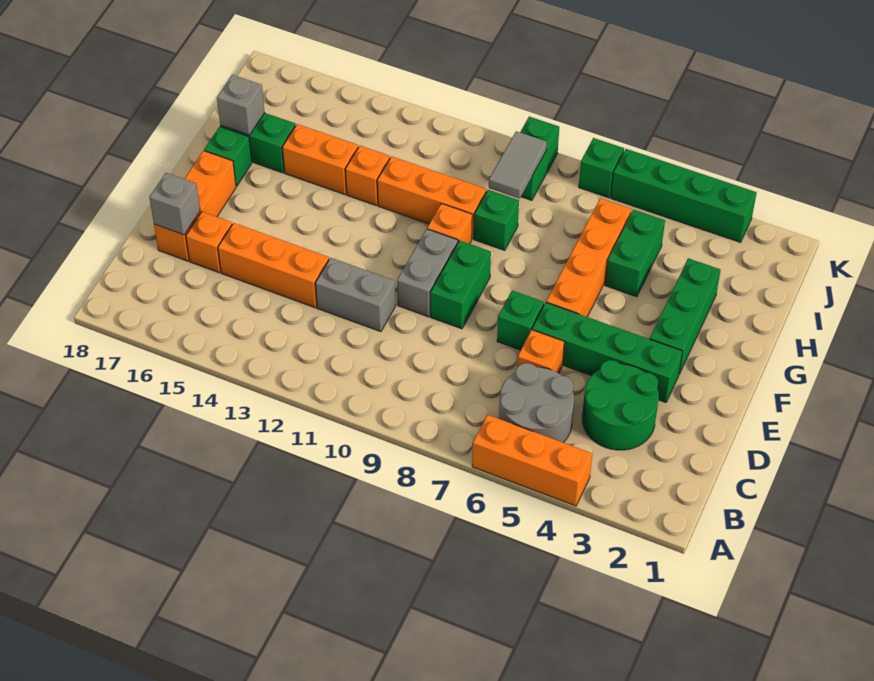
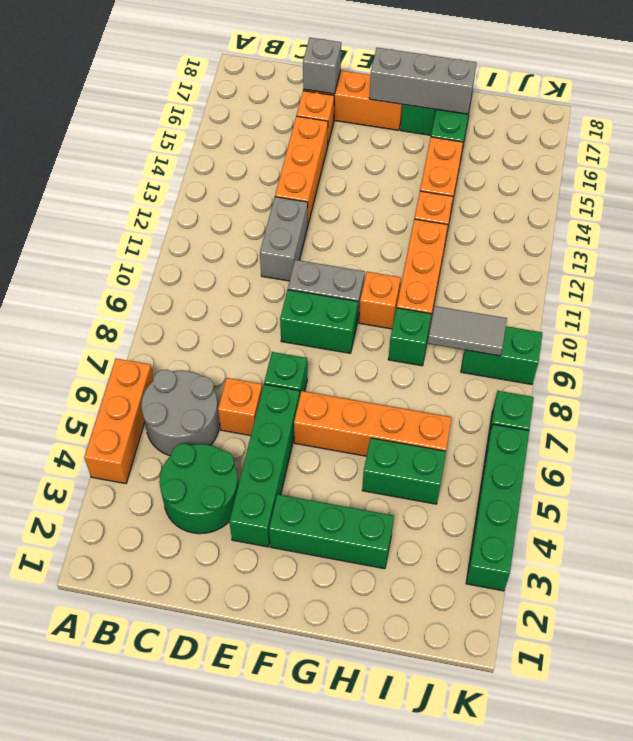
grey brick H17 level 2 -> grey brick F17:H17 level 2

